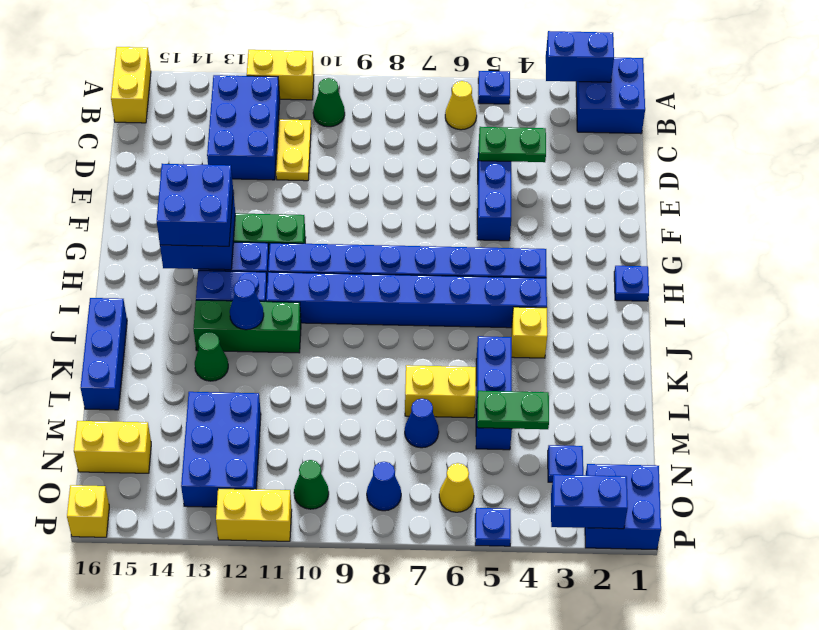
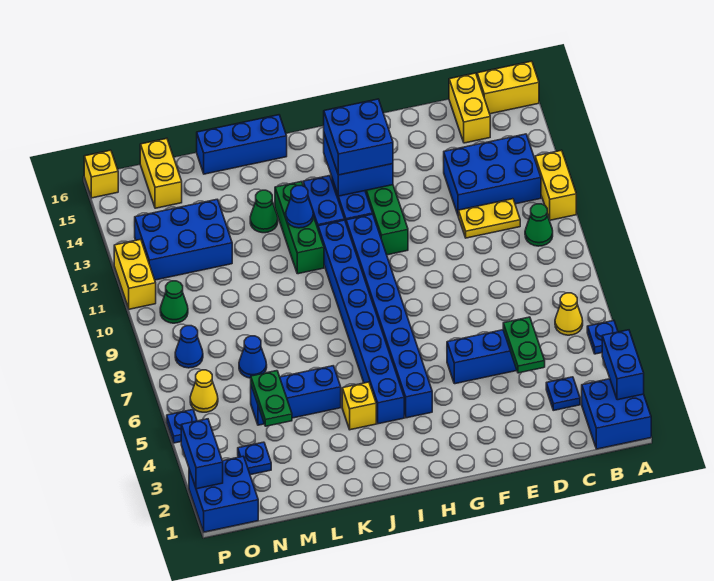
blue plate H1 level 1 -> blue plate C3 level 1
yellow brick L6:L7 level 1 -> yellow brick C15:C16 level 1

